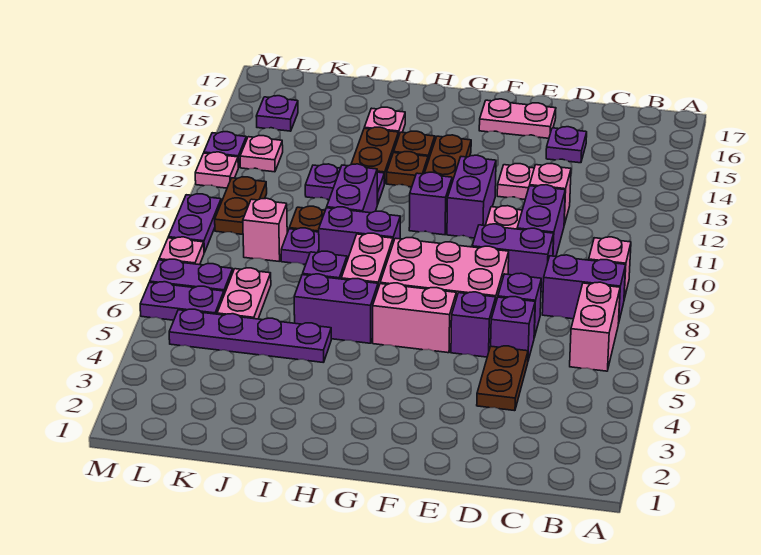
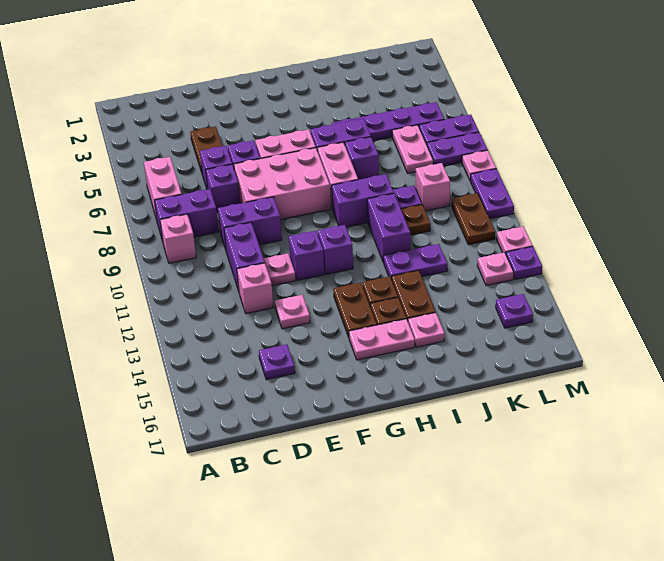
pink plate E16:F16 level 1 -> pink plate G15:H15 level 1
purple brick F11:F12 level 1 -> purple brick F11 level 1

